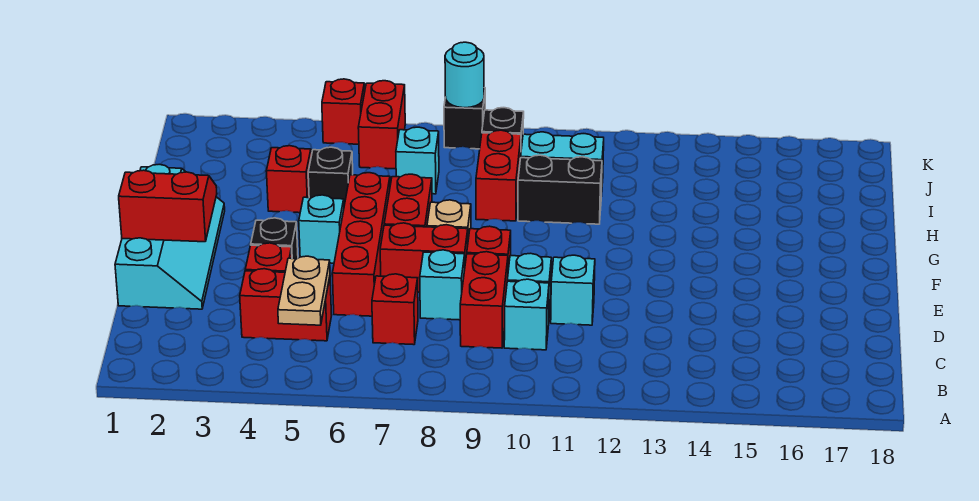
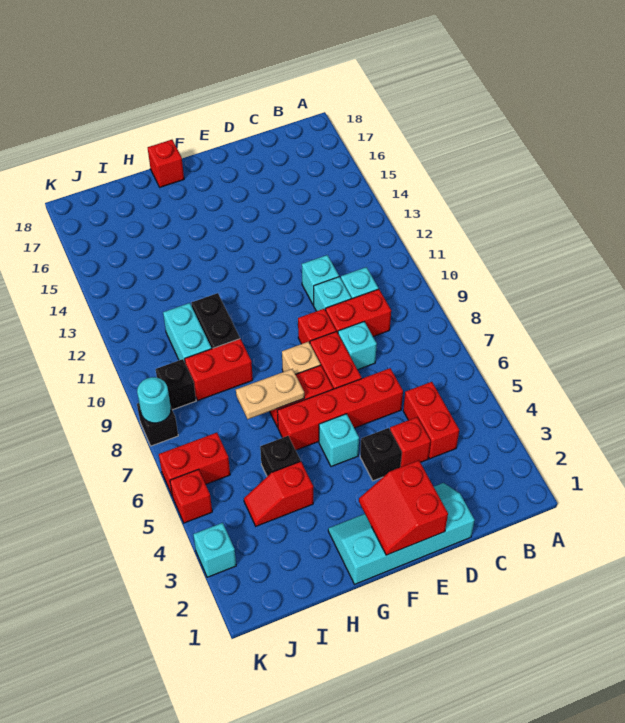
tan plate B5:C5 level 2 -> tan plate G7:H7 level 2
red brick C7 level 1 -> red brick G18 level 1
cyan brick I7 level 1 -> cyan brick K3 level 1

